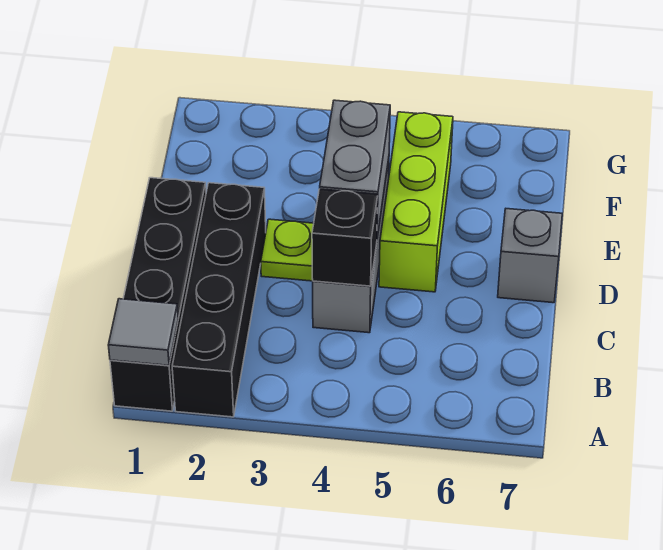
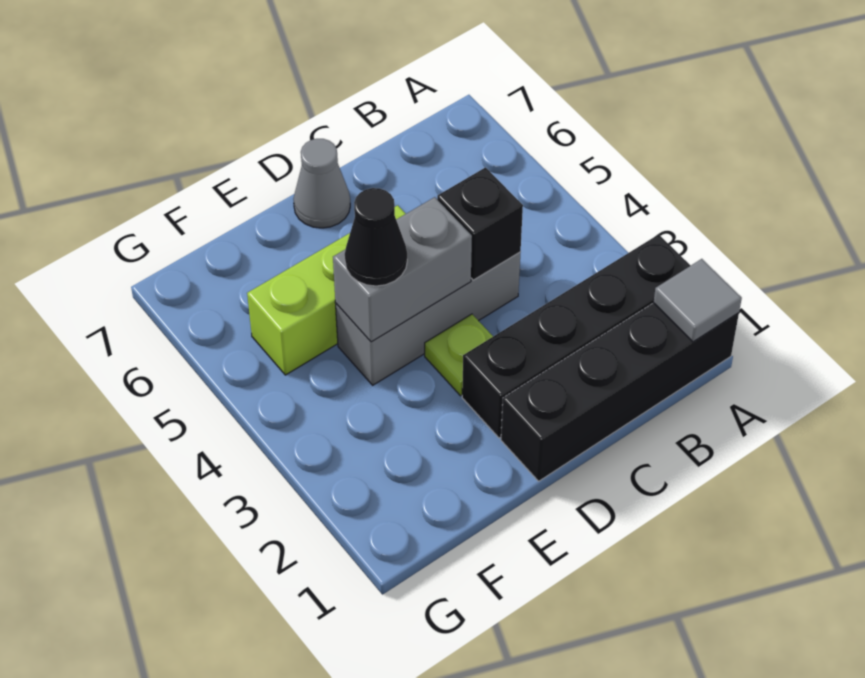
grey brick D7 level 1 -> grey cone D7 level 1
none -> black cone E4 level 3

